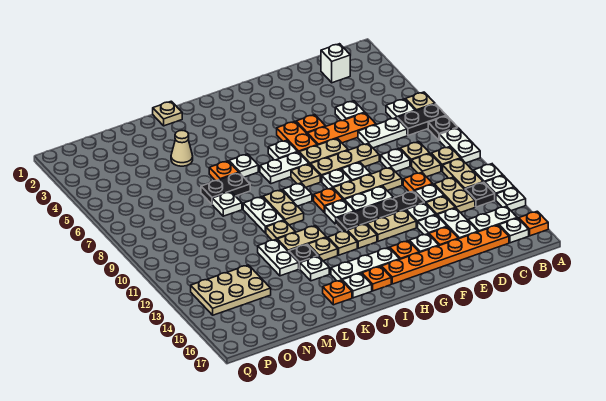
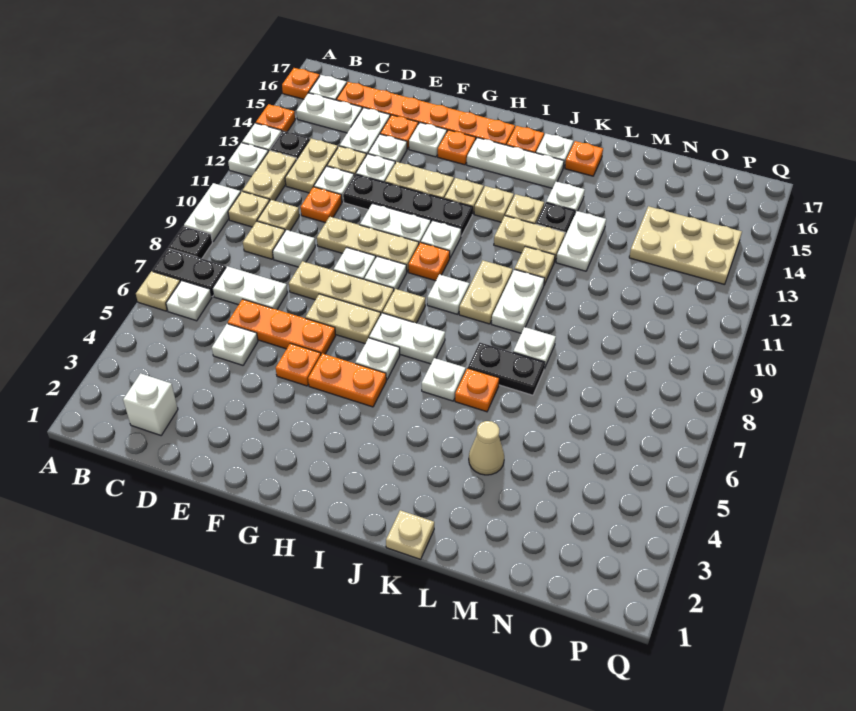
white plate A14 level 1 -> orange plate A14 level 1
orange plate G5:G6 level 1 -> orange plate G5:H5 level 1

